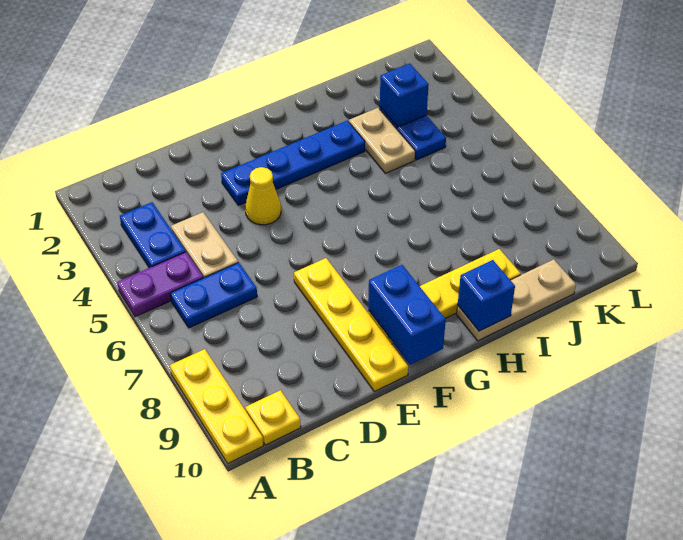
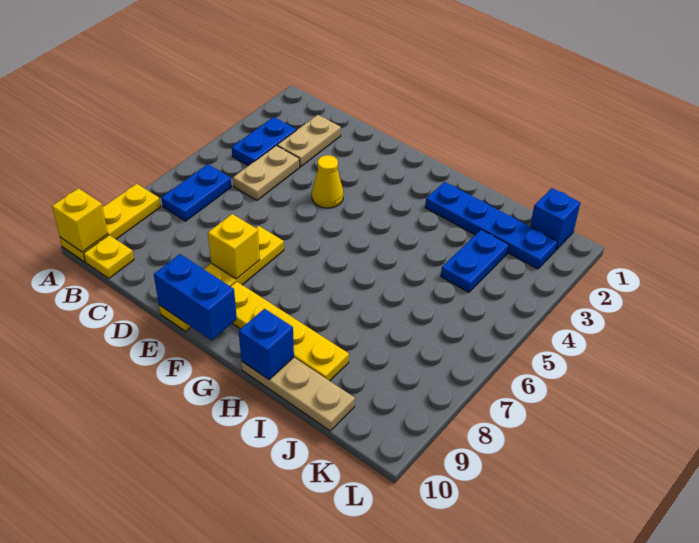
purple plate A5:B5 level 1 -> none
none -> yellow brick A10 level 2
blue plate B6:C6 level 1 -> blue plate B6:B7 level 1
blue plate E3:H3 level 1 -> blue plate H2:K2 level 1
none -> yellow brick E8 level 2
blue brick F9:F10 level 2 -> blue brick E10:F10 level 2
tan plate I3:I4 level 1 -> tan plate C2:C3 level 1
blue brick J3 level 2 -> blue brick K1 level 1

